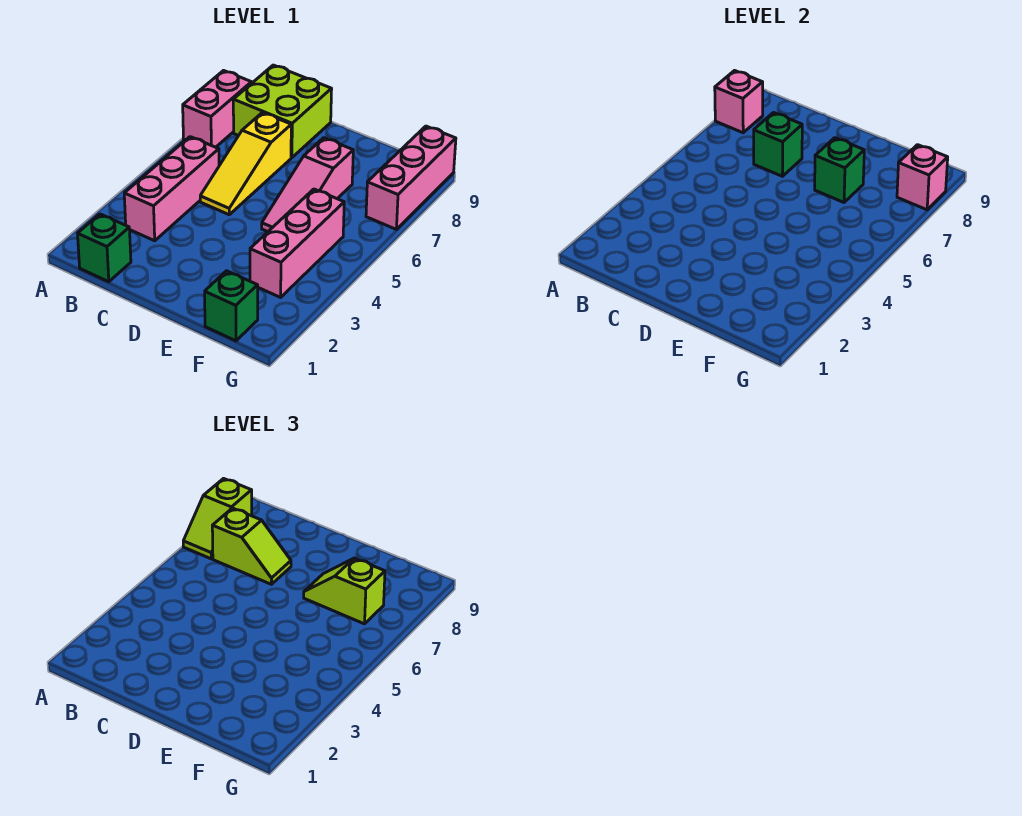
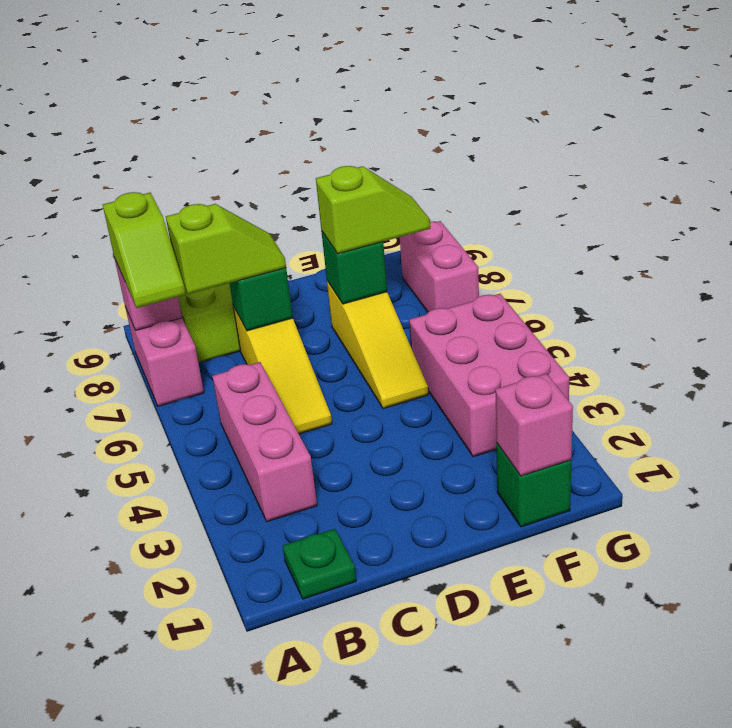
green brick B1 level 1 -> green plate B1 level 1
pink slope E5:E7 level 1 top 7 -> yellow slope E5:E7 level 1 top 7
lime slope E7:F7 level 3 top F -> lime slope E7:F7 level 3 top E
pink brick F3:F5 level 1 -> pink brick F3:G5 level 1
pink brick G7:G9 level 1 -> pink brick G7:G8 level 1
pink brick G8 level 2 -> pink brick F1 level 2

